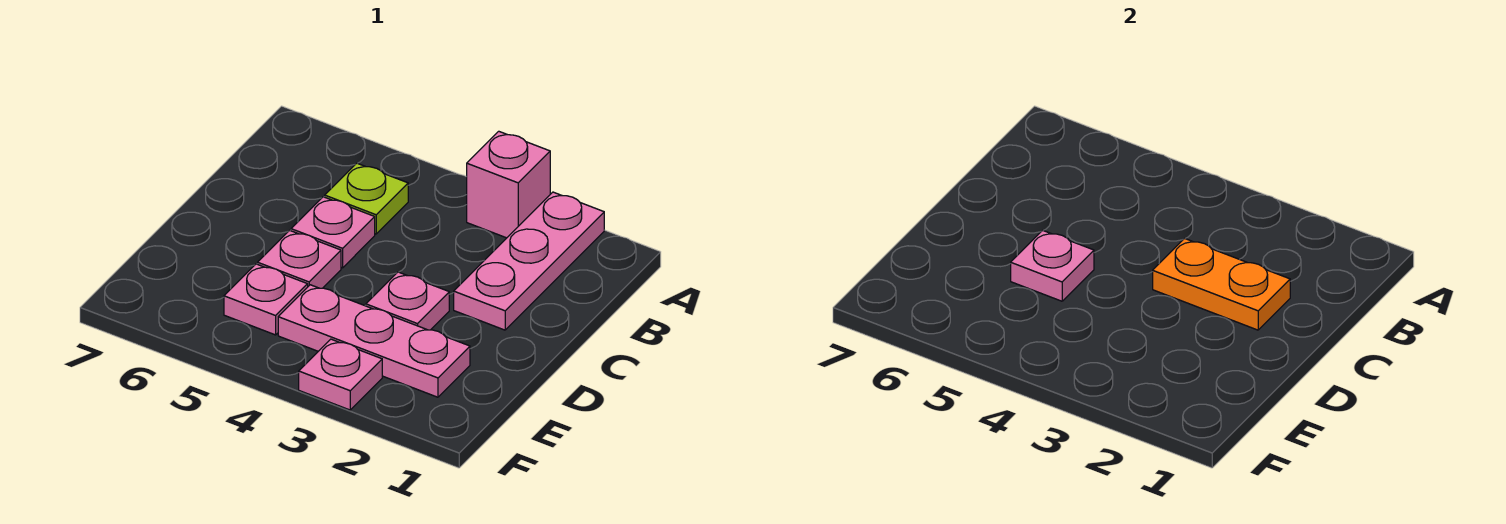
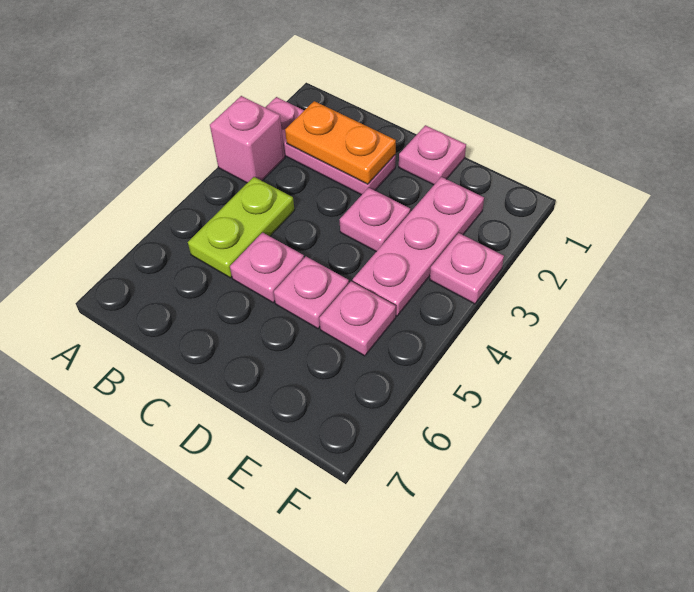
lime plate B5 level 1 -> lime plate B4:B5 level 1
orange plate C2:C3 level 2 -> orange plate B2:C2 level 2
pink plate D5 level 2 -> pink plate D1 level 1

